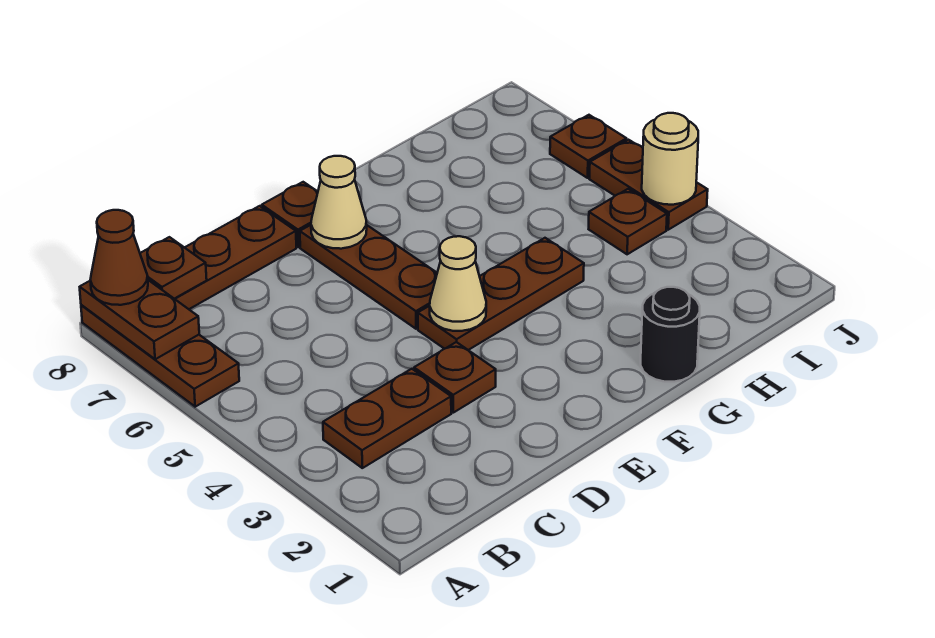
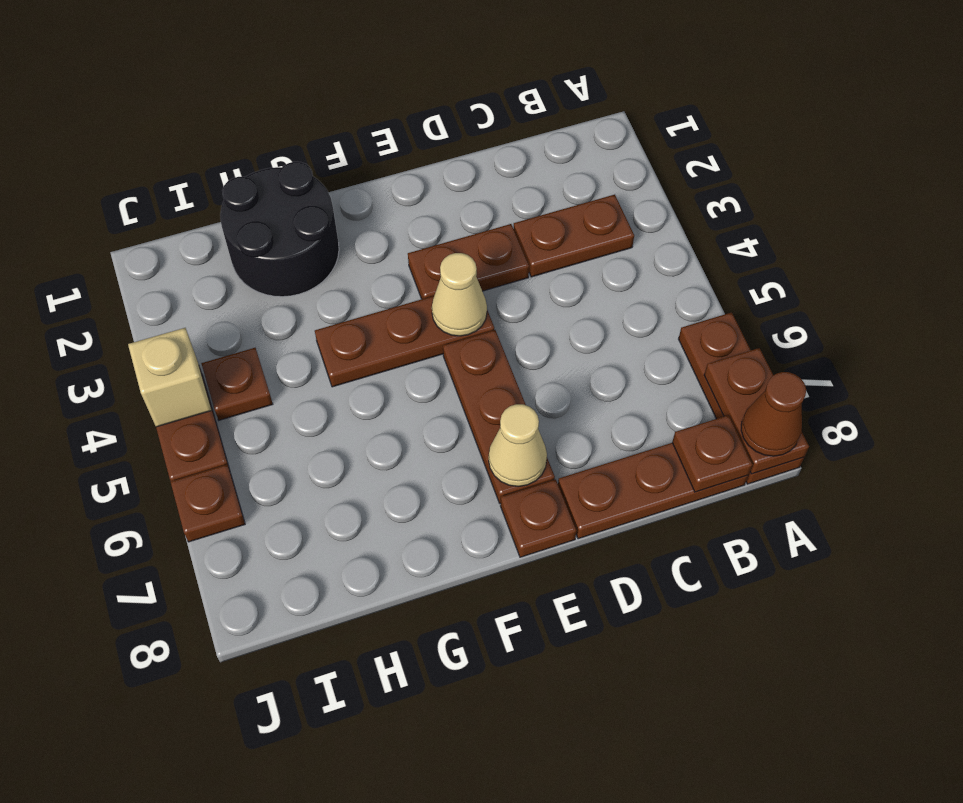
brown plate D3 level 1 -> brown plate D3:E3 level 1
black round brick G1 level 1 -> black round brick G1:H2 level 1
tan round brick J4 level 2 -> tan brick J4 level 2

